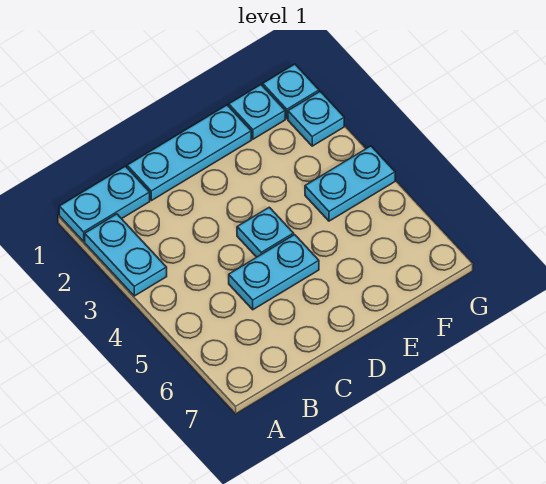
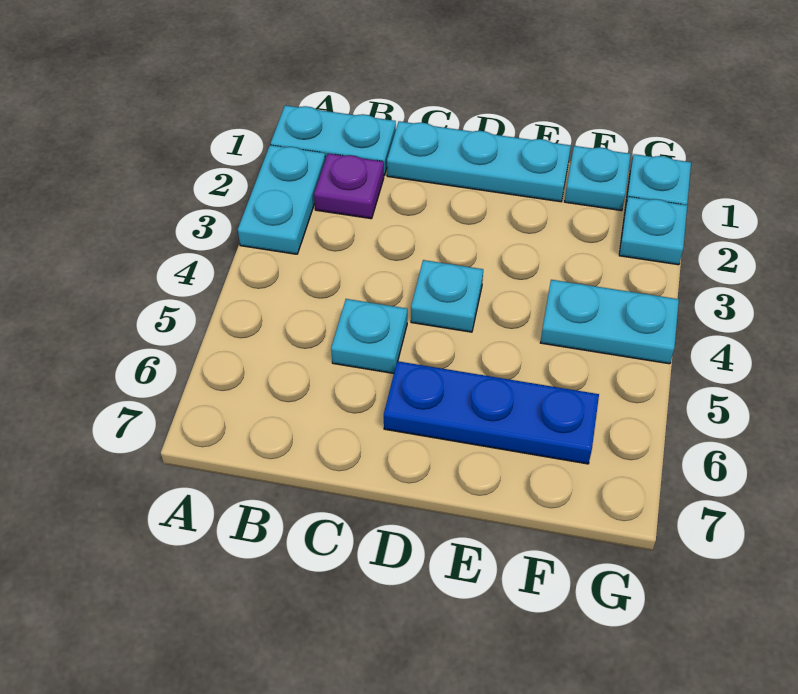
none -> purple plate B2 level 1
cyan plate C5:D5 level 1 -> cyan plate C5 level 1
none -> blue plate D6:F6 level 1

